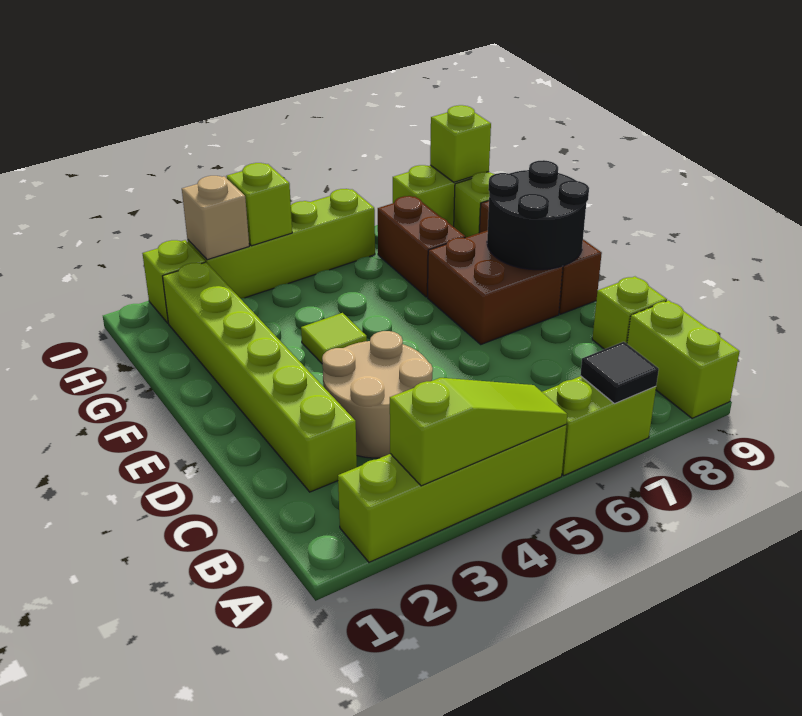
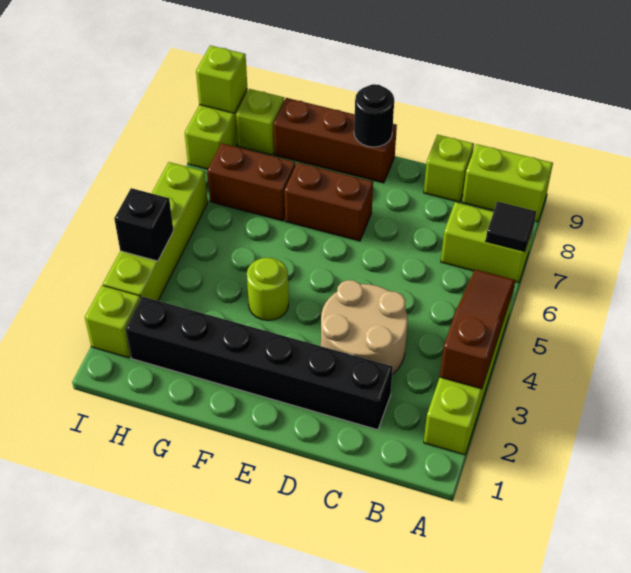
lime slope A3:A5 level 2 top 3 -> brown slope A3:A5 level 2 top 3
lime brick A6:A7 level 1 -> lime brick A7:B7 level 1
lime brick C2:H2 level 1 -> black brick C2:H2 level 1
brown brick E7:F8 level 1 -> brown brick E7:F7 level 1
black round brick E8:F9 level 2 -> black round brick E9 level 2
lime tile F4 level 1 -> lime round brick F4 level 1
tan brick I3 level 2 -> none
lime brick I4 level 2 -> black brick I4 level 2

